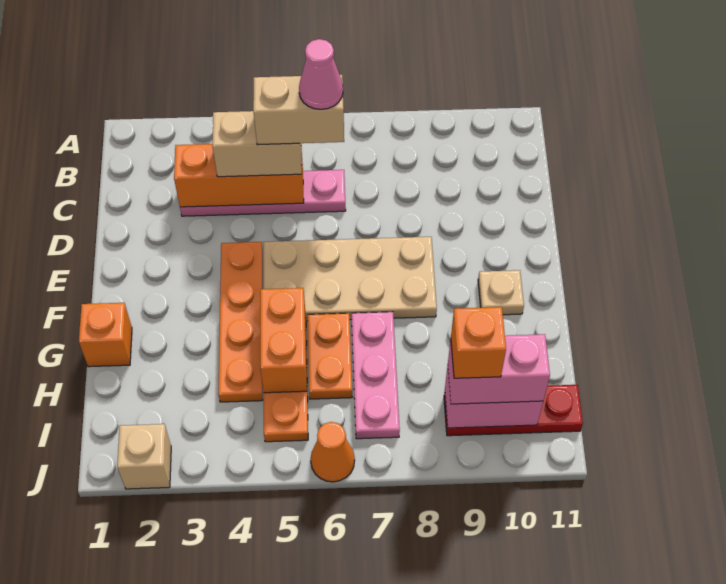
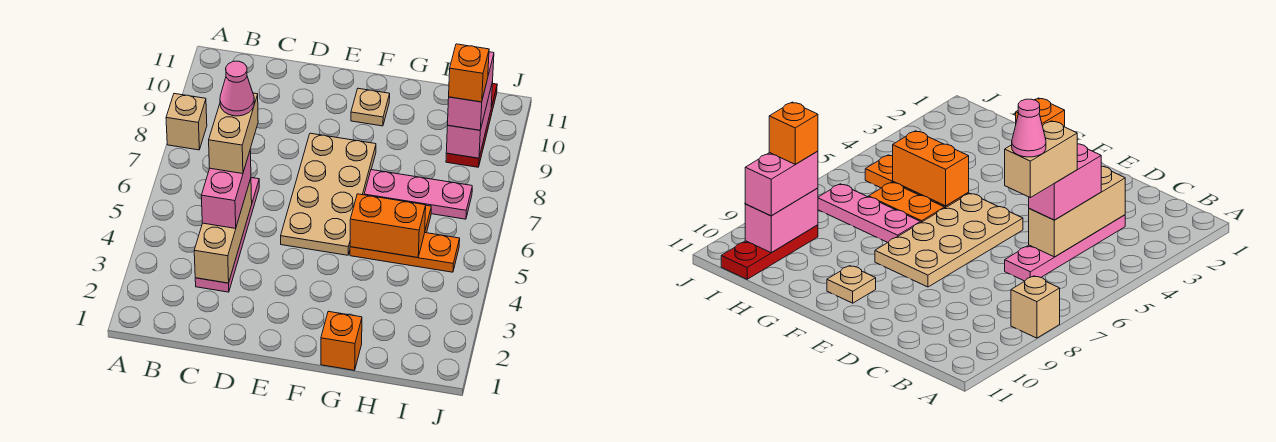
orange brick C3:C5 level 2 -> tan brick C3:C5 level 2
tan brick C4:C5 level 3 -> pink brick C4:C5 level 3
orange plate E4:H4 level 1 -> none
tan brick J2 level 1 -> tan brick A8 level 1
orange cone J6 level 1 -> none

